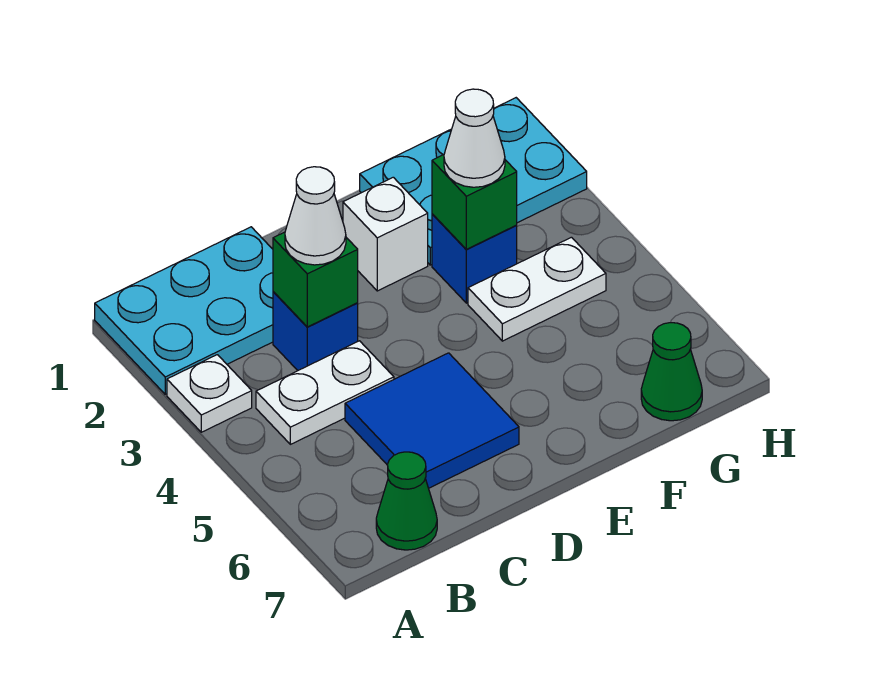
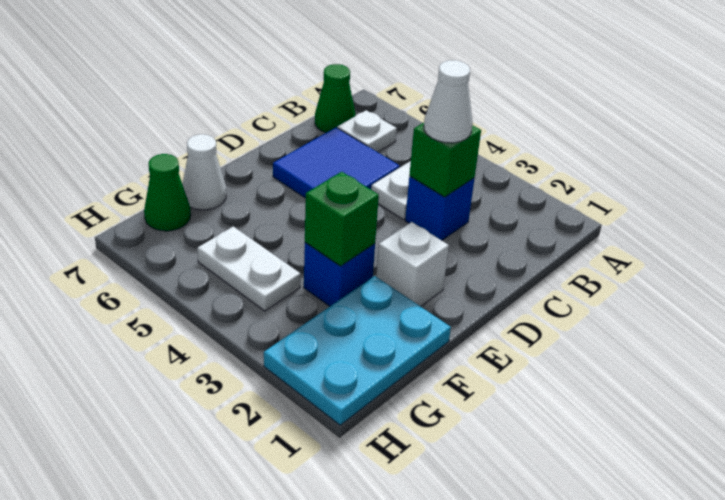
cyan plate A1:C2 level 1 -> none
white plate A3 level 1 -> white plate B6 level 1
white cone F3 level 3 -> white cone F7 level 1
white plate F4:G4 level 1 -> white plate G4:G5 level 1

